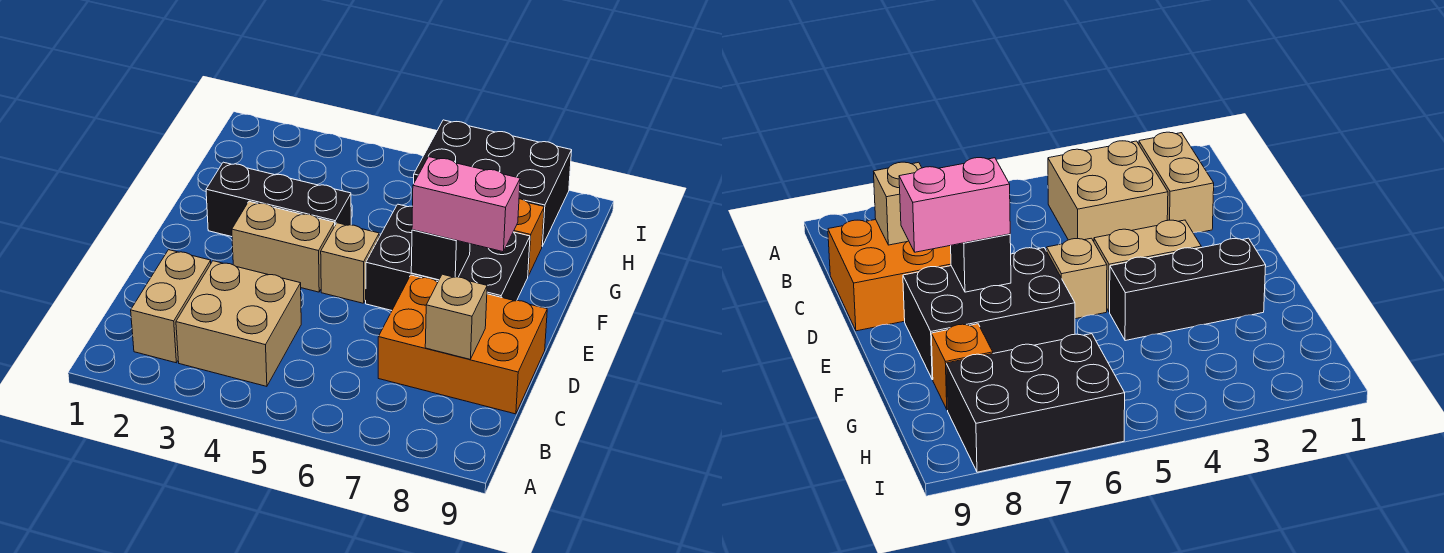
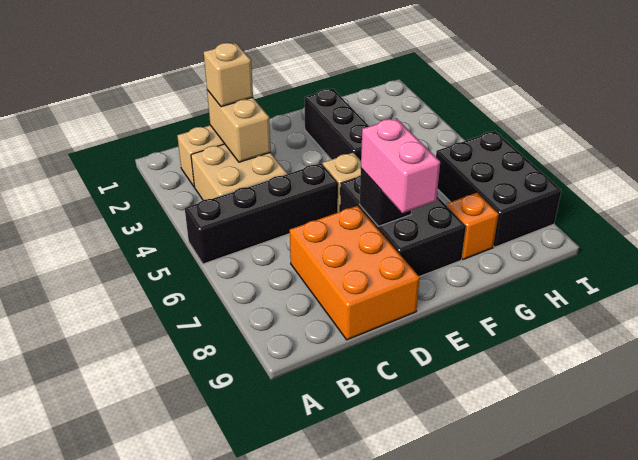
none -> black brick A5:D5 level 1
tan brick C8 level 2 -> tan brick C2 level 3
tan brick E3:E4 level 1 -> tan brick C2:C3 level 2

